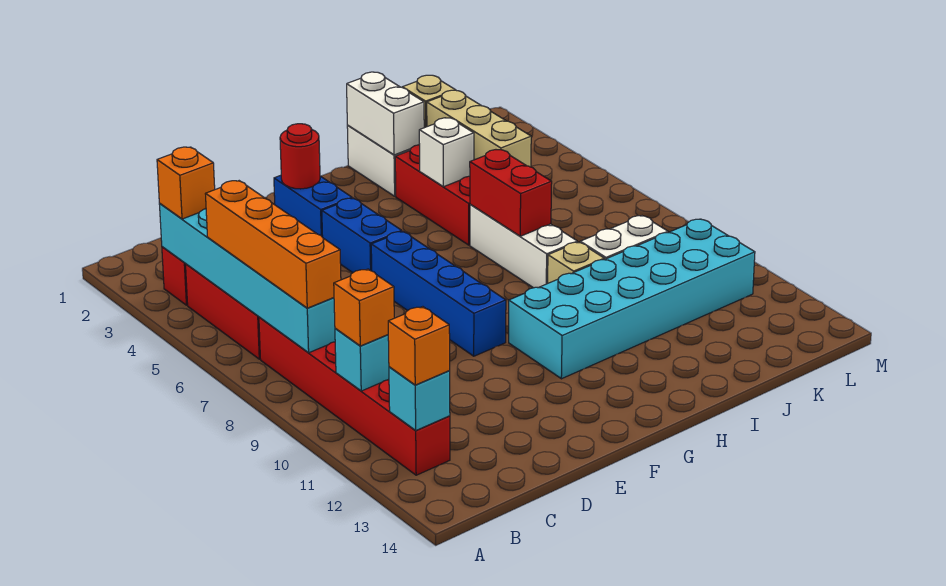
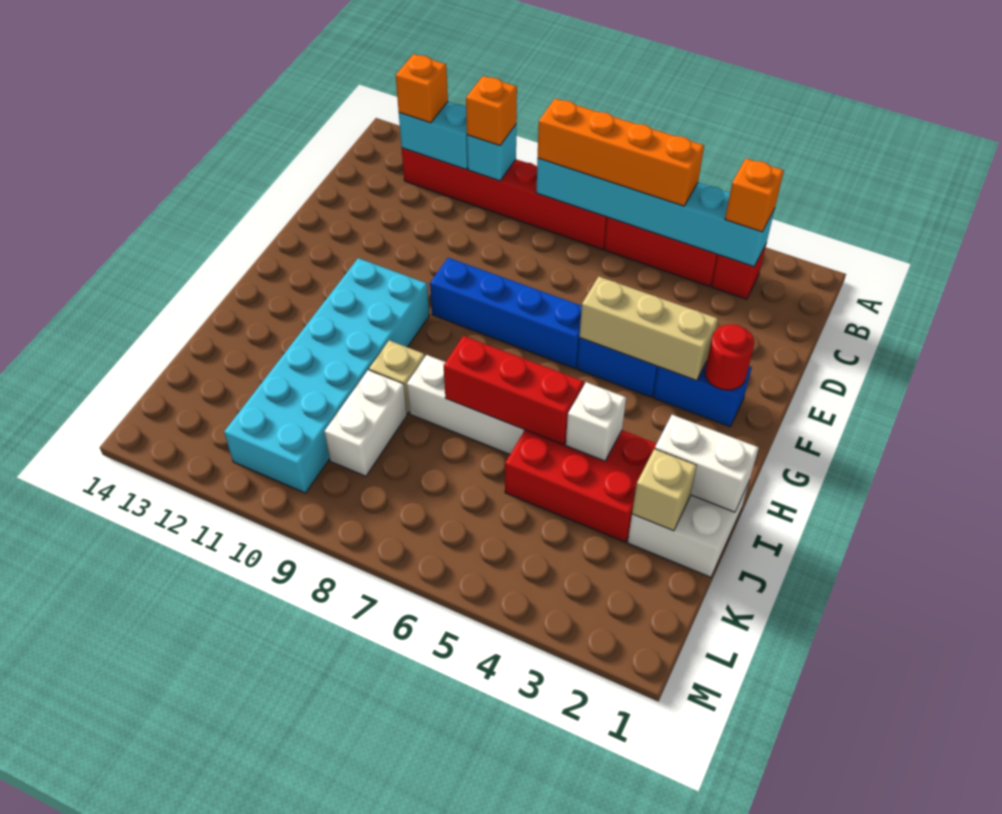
cyan brick B12 level 2 -> cyan brick B11:B12 level 2
red brick I6:I7 level 2 -> red brick I5:I7 level 2
tan brick J3:J5 level 2 -> tan brick F3:F5 level 2

